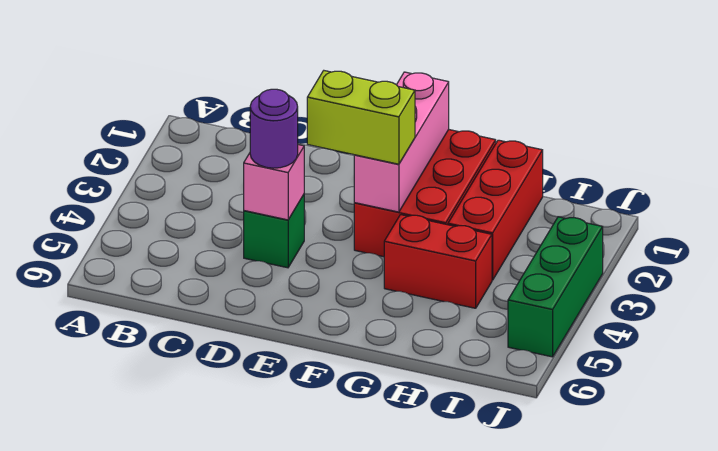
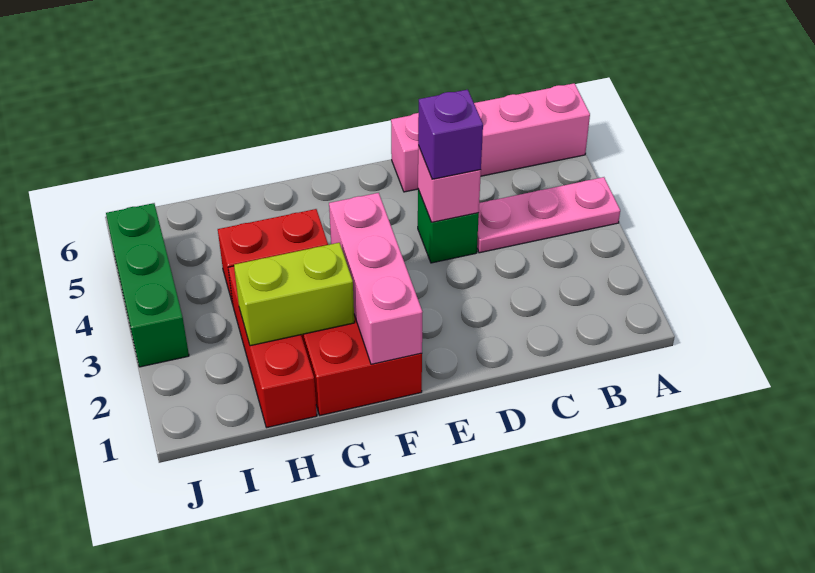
none -> pink plate A4:C4 level 1
none -> pink brick A6:D6 level 1
purple round brick D4 level 3 -> purple brick D4 level 3
lime brick E3:F3 level 3 -> lime brick G2:H2 level 2

